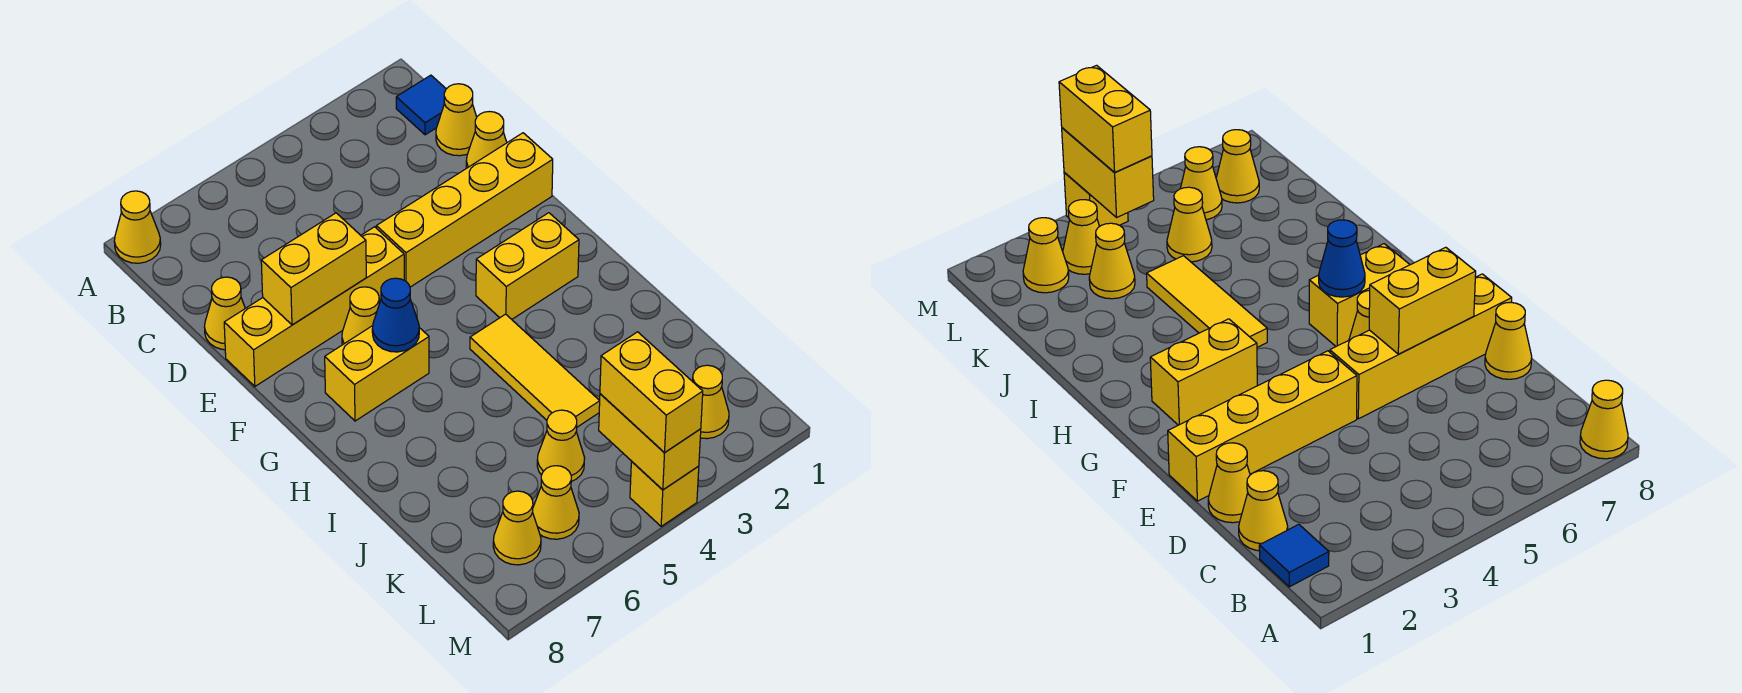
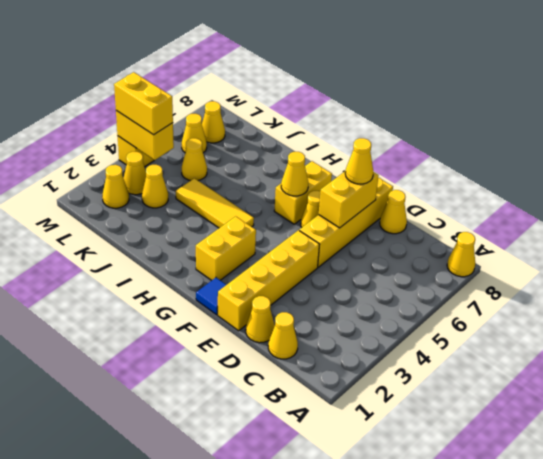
blue tile B1 level 1 -> blue tile F1 level 1
none -> yellow cone E7 level 3
blue cone G6 level 2 -> yellow cone G6 level 2

